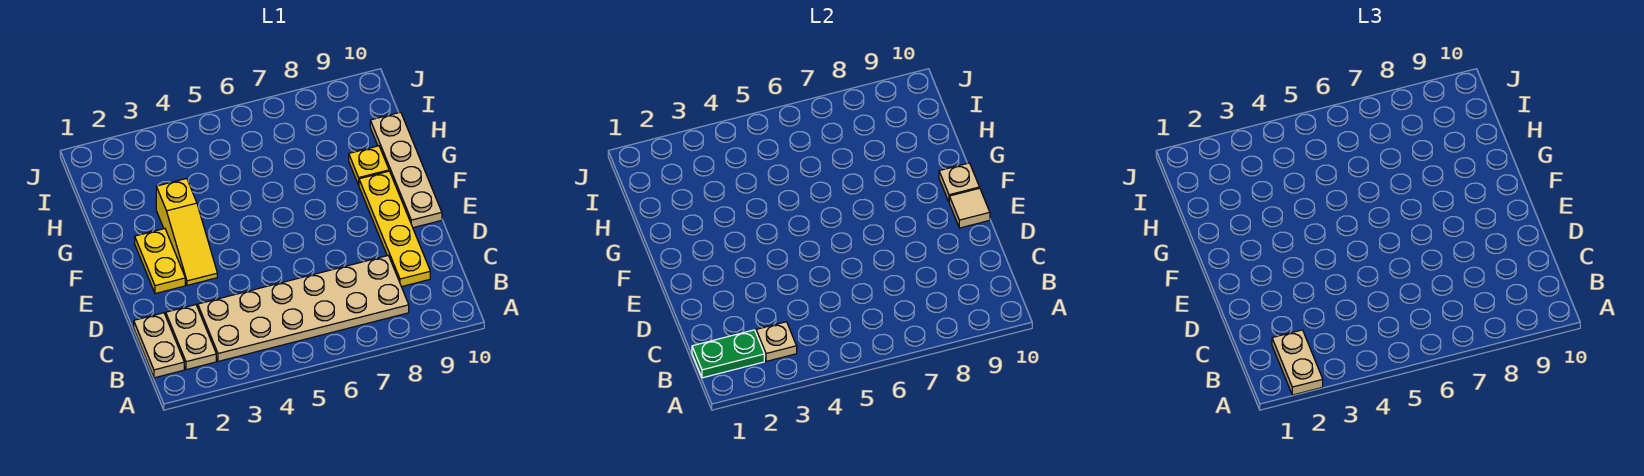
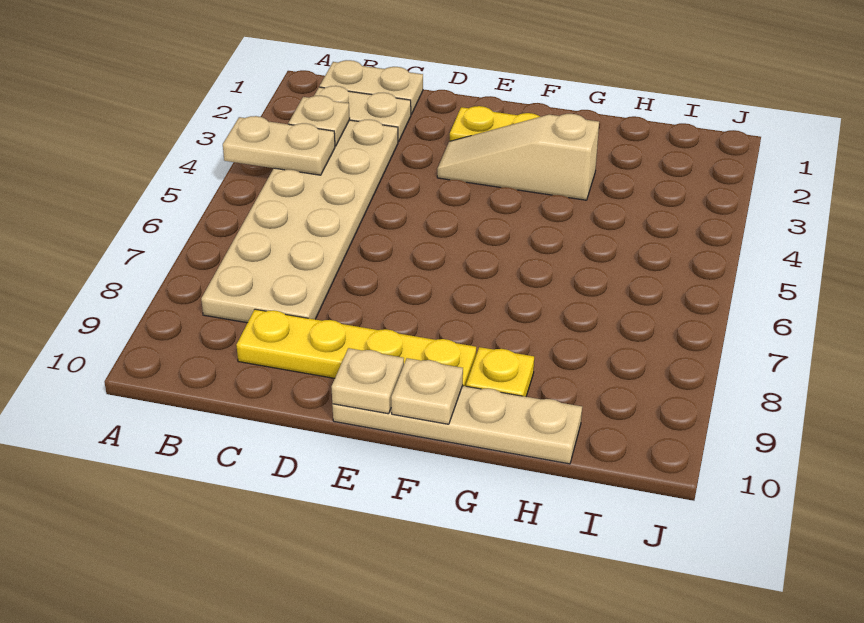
tan plate A2:B2 level 3 -> tan plate A4:B4 level 2
green plate B1:B2 level 2 -> none
yellow slope E3:G3 level 1 top G -> tan slope E3:G3 level 1 top G
tan tile E10 level 2 -> tan plate E10 level 2

